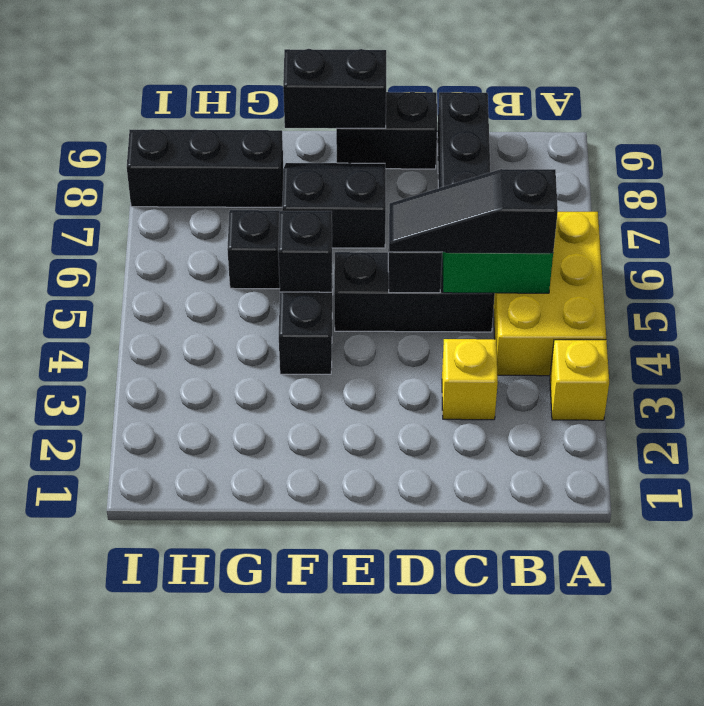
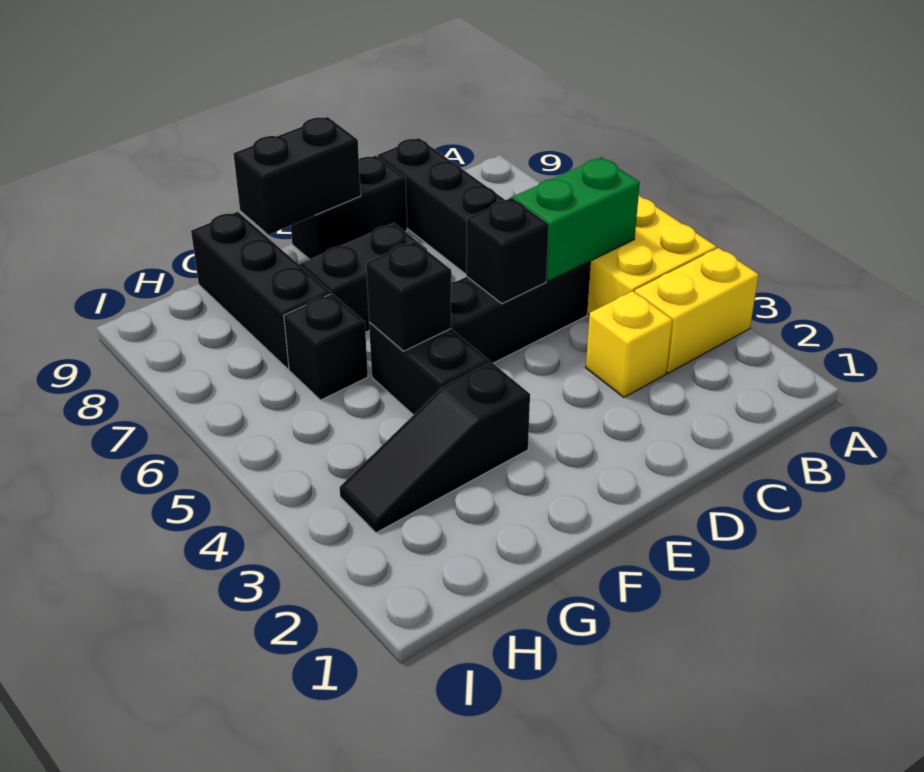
yellow brick A3 level 1 -> yellow brick A3:B3 level 1
black slope B5:D5 level 3 top B -> black slope F3:H3 level 1 top F
black brick G8:I8 level 1 -> black brick G7:G9 level 1

